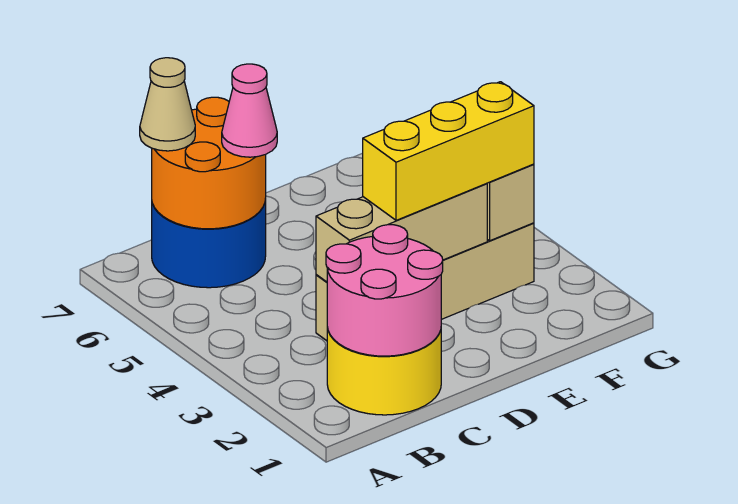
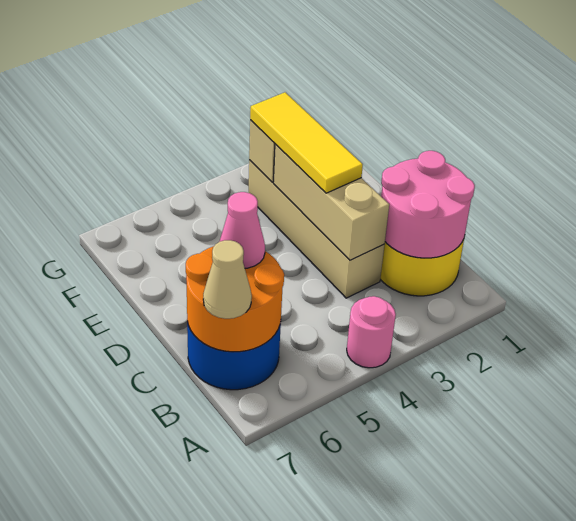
none -> pink round brick A4 level 1
yellow brick D3:F3 level 3 -> yellow tile D3:F3 level 3

